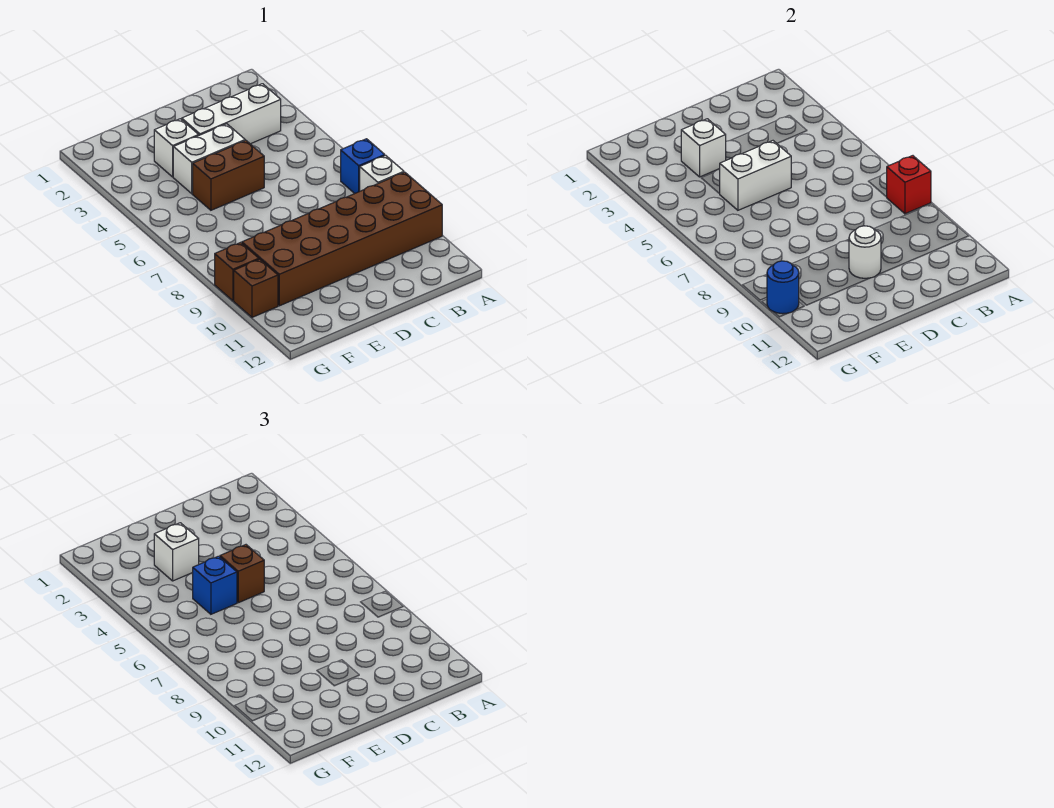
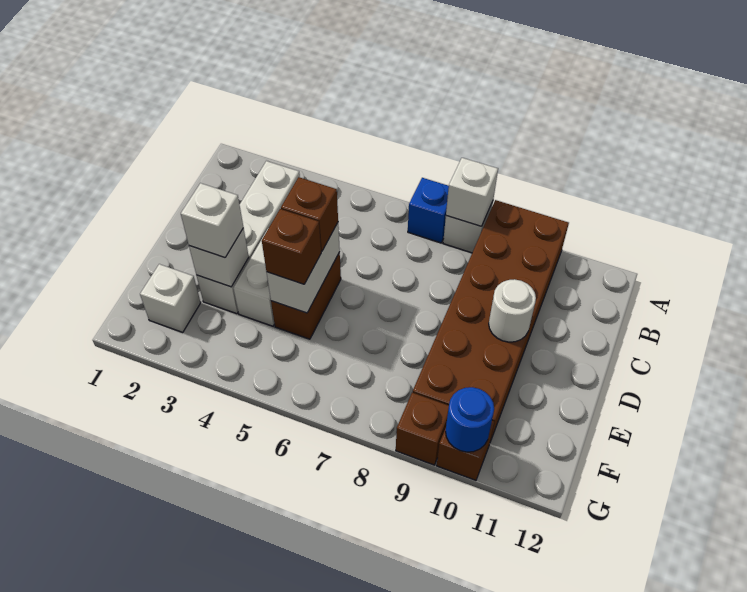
red brick A8 level 2 -> white brick A8 level 2
blue brick E5 level 3 -> brown brick E5 level 3
none -> white brick F2 level 1

